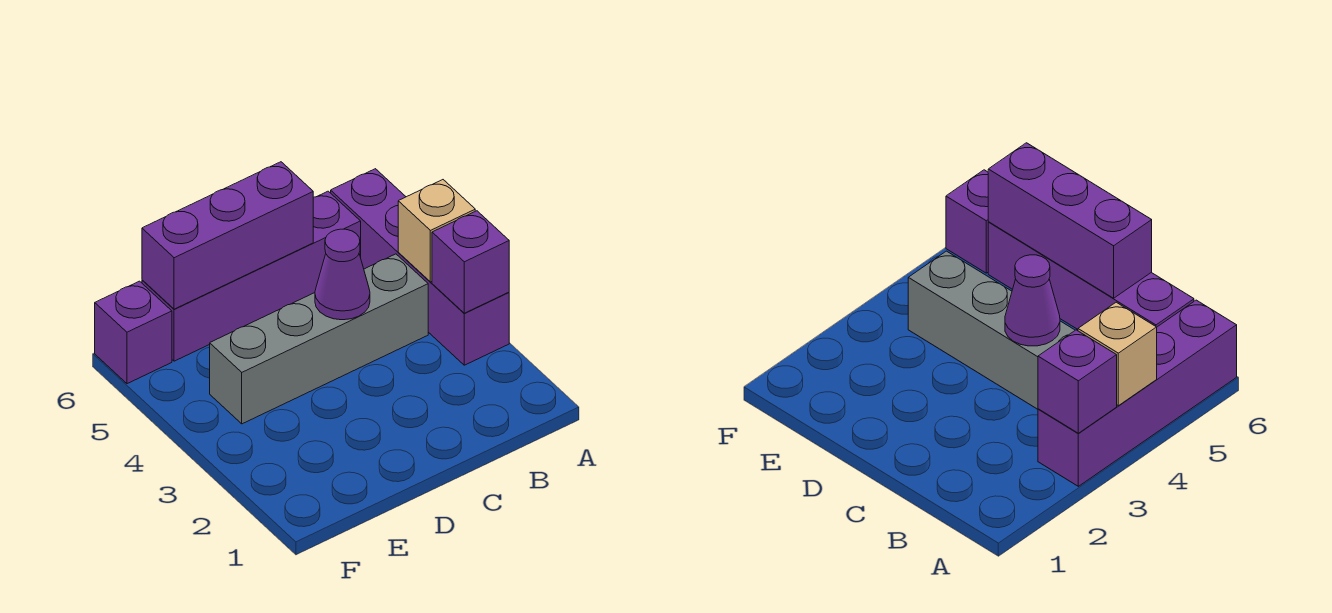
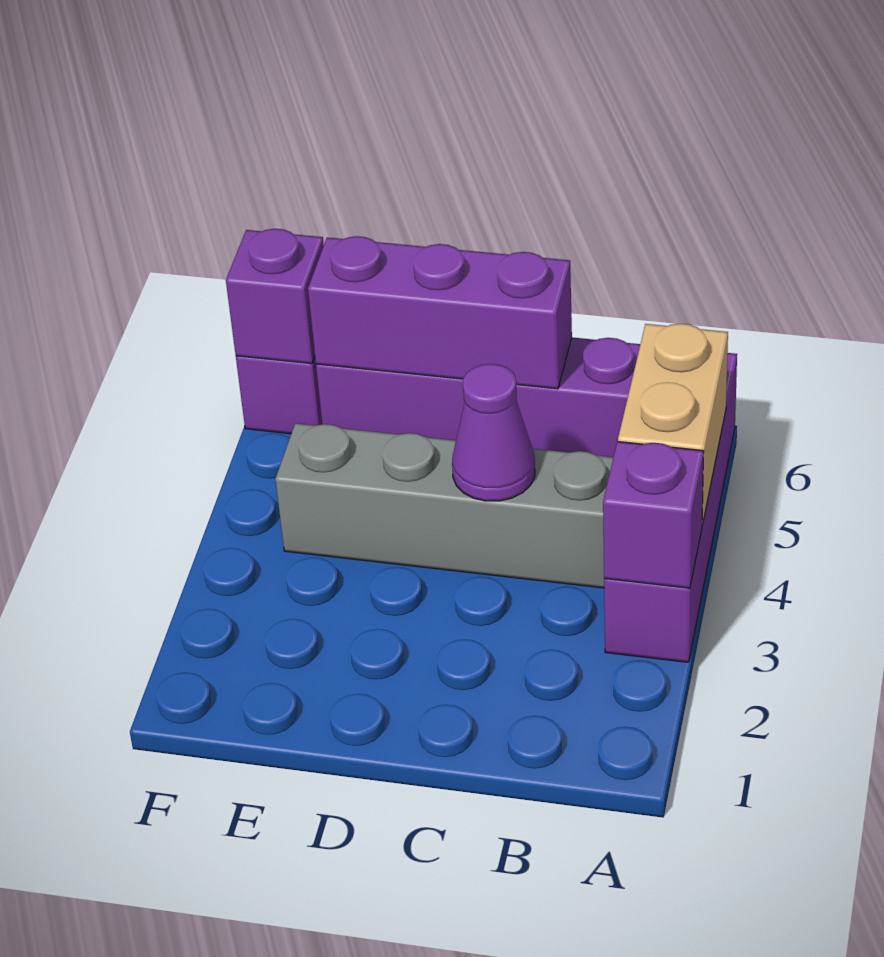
tan brick A4 level 2 -> tan brick A4:A5 level 2
none -> purple brick F6 level 2

